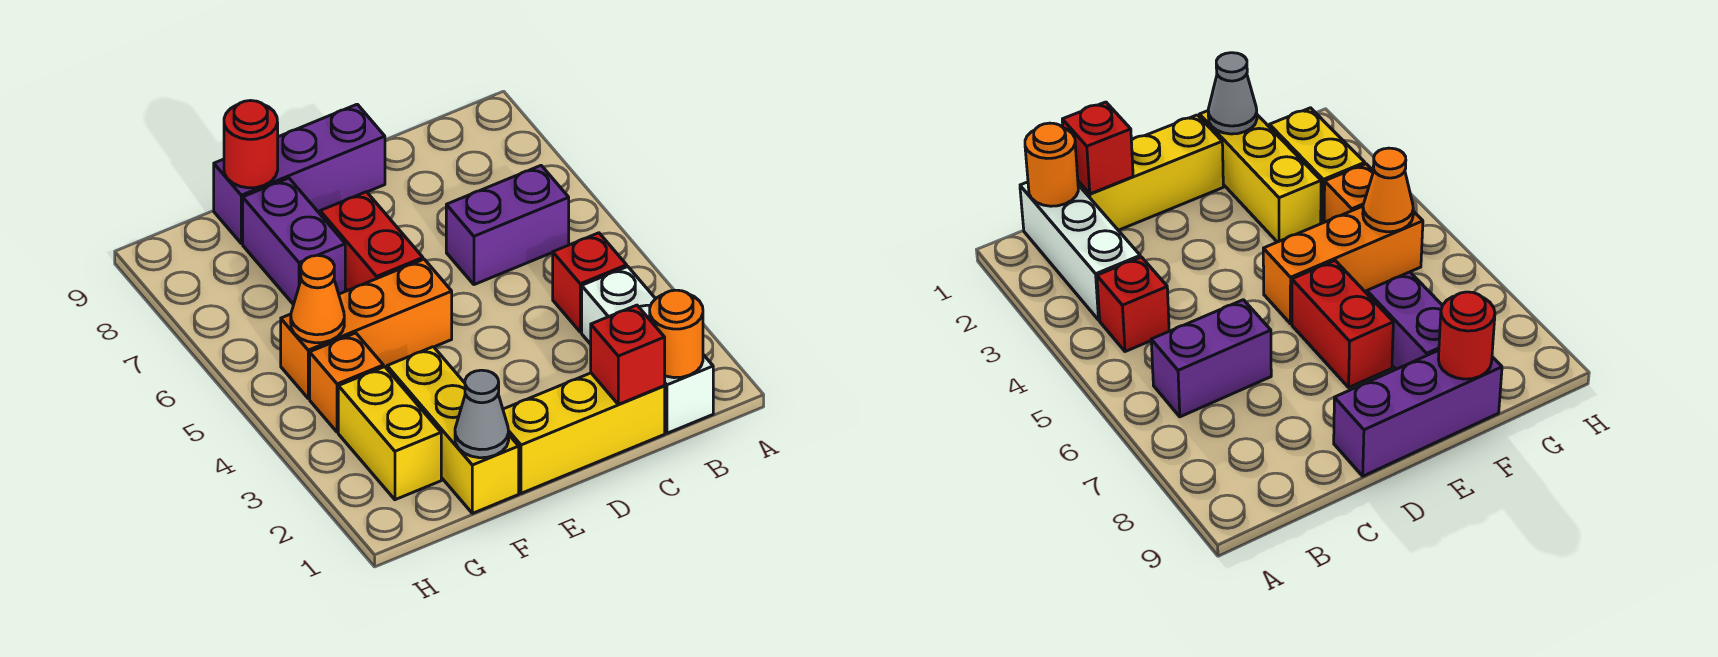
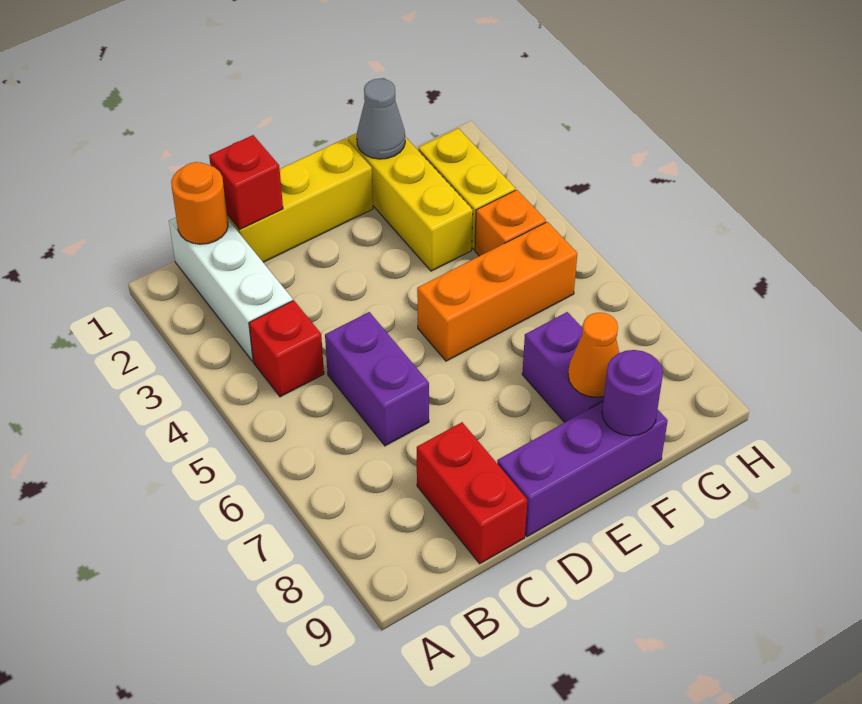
purple brick B6:C6 level 1 -> purple brick C5:C6 level 1
red brick E6:E7 level 1 -> red brick C8:C9 level 1
red round brick F9 level 2 -> purple round brick F9 level 2
orange cone G5 level 2 -> orange cone F8 level 2

